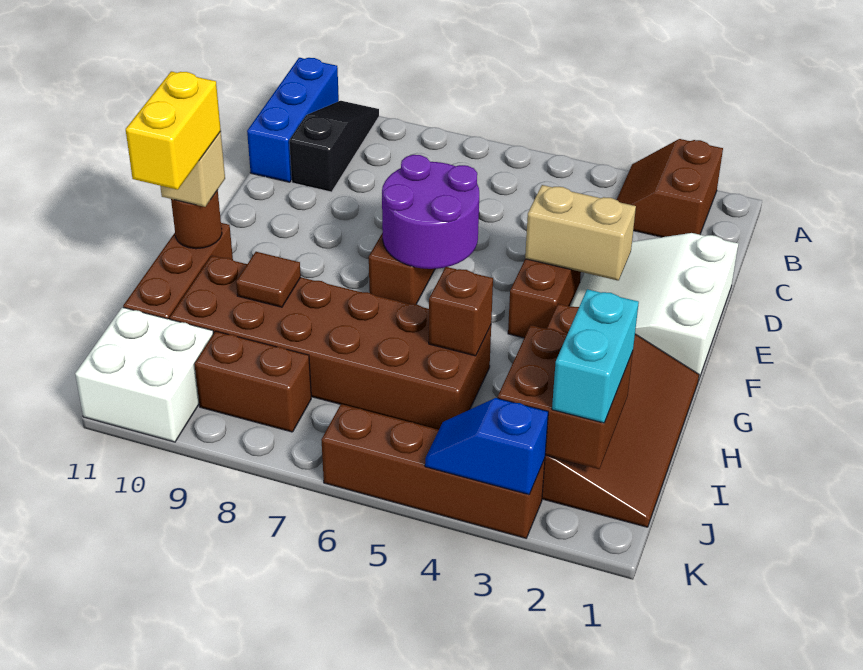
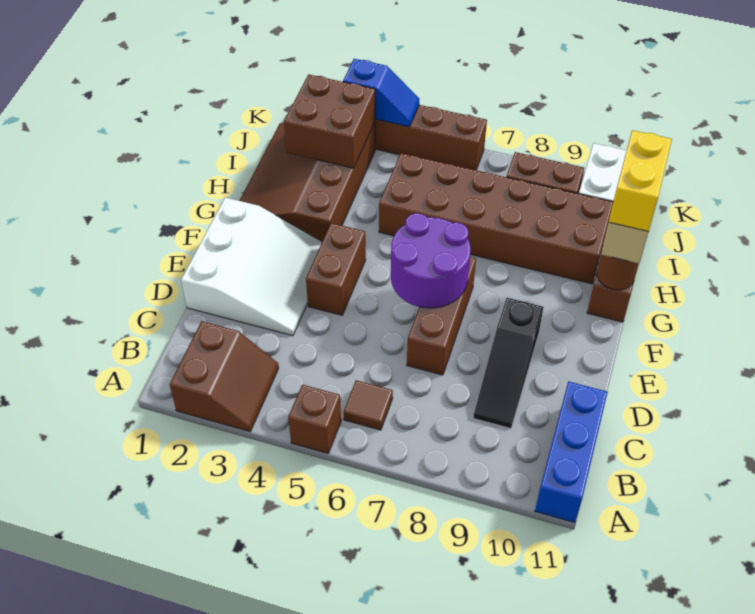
black slope A10:C10 level 1 top C -> black slope C9:E9 level 1 top E
tan brick E3:E4 level 2 -> none
brown brick H5 level 2 -> brown brick A5 level 1
brown tile H9 level 2 -> brown tile B6 level 1
cyan brick I2:J2 level 3 -> none

